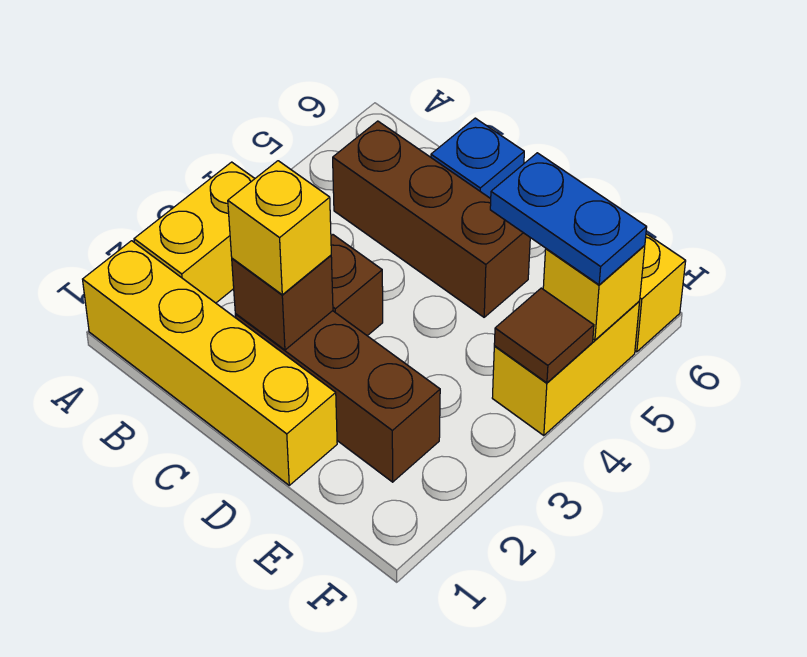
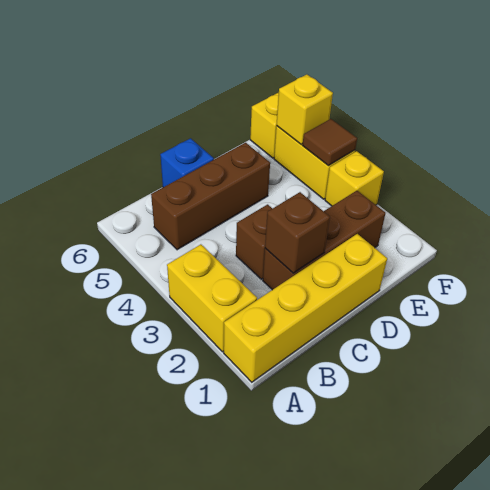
yellow brick C2 level 3 -> yellow brick F3 level 1
blue plate E5:F5 level 3 -> none

